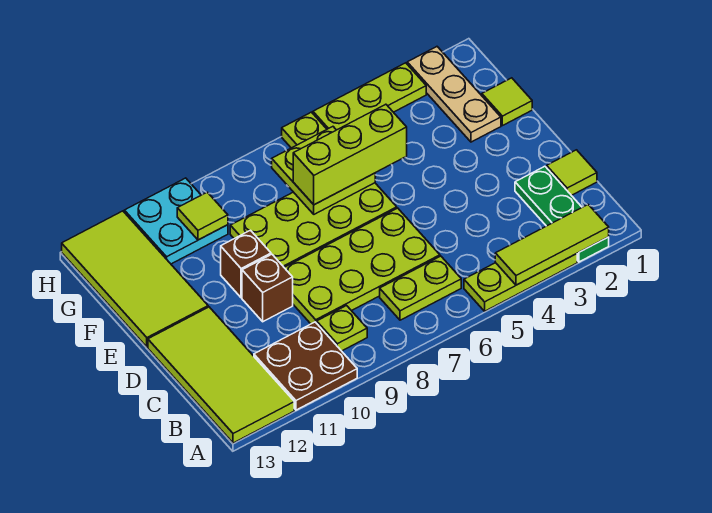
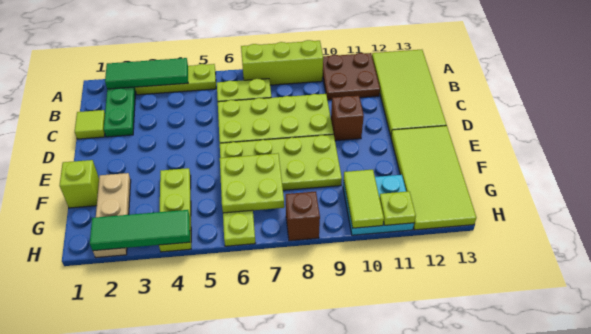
lime tile A2:A4 level 2 -> green tile A2:A4 level 2
lime plate B9 level 1 -> lime plate H11 level 2
brown brick E10 level 1 -> brown brick H8 level 1
lime tile F1 level 1 -> lime brick F1 level 1
lime brick F5:F7 level 3 -> lime brick A7:A9 level 1
lime tile G10 level 2 -> lime tile G10:H10 level 2
none -> green tile H2:H4 level 2
lime plate H3:H5 level 1 -> lime plate F4:H4 level 1

